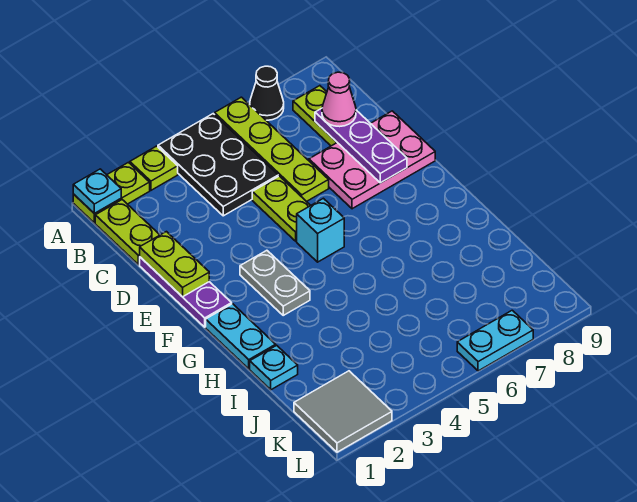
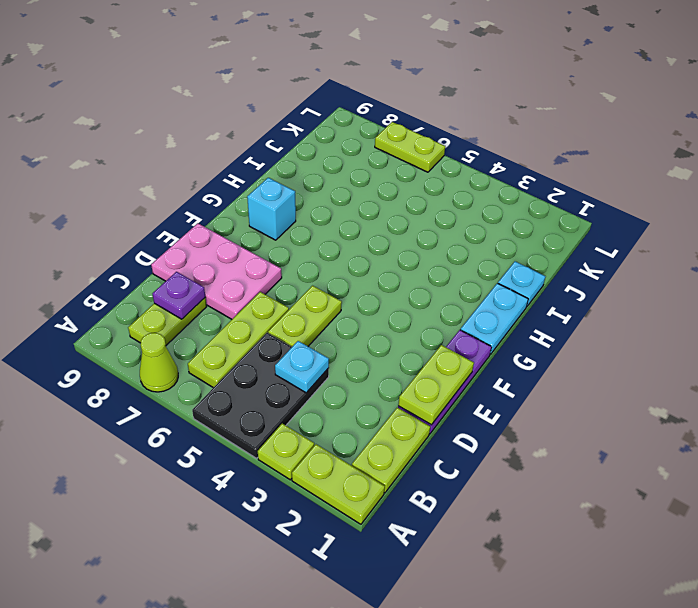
cyan plate A1 level 2 -> cyan plate C4 level 2
lime plate A6:D6 level 1 -> lime plate B6:D6 level 1
black cone A7 level 1 -> lime cone A7 level 1
purple plate C8:E8 level 2 -> purple plate C8 level 2
pink cone C8 level 3 -> none
grey plate F3:G3 level 1 -> none
cyan brick F5 level 1 -> cyan brick G8 level 1
grey tile K1:L2 level 1 -> none
cyan plate L6:L7 level 1 -> lime plate L6:L7 level 1

